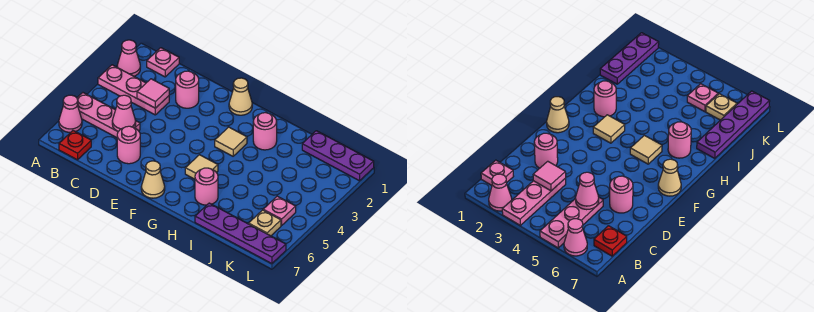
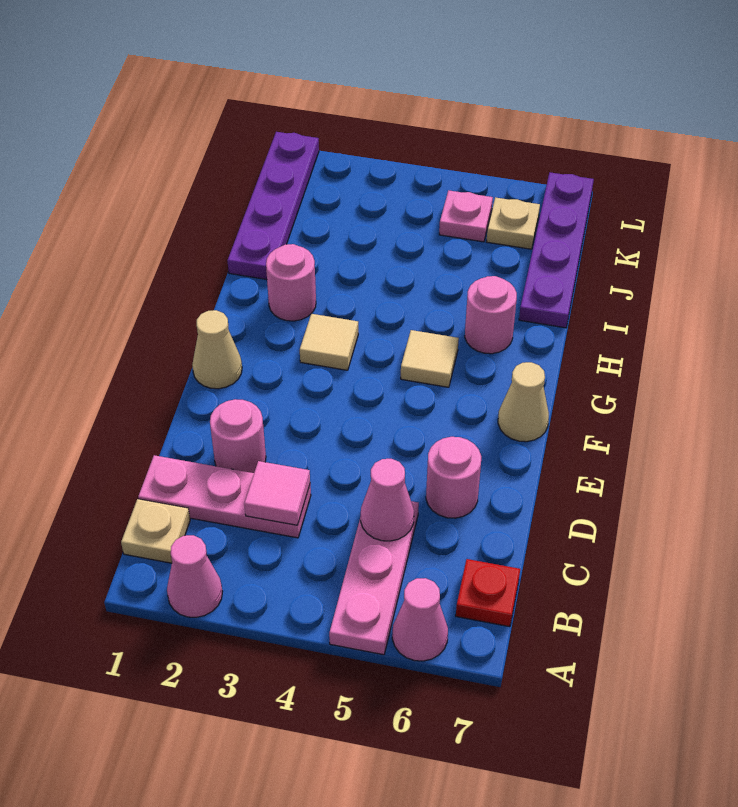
pink plate A3:C3 level 1 -> pink plate C1:C3 level 1
pink plate B1 level 1 -> tan plate B1 level 1
purple plate J1:L1 level 1 -> purple plate I1:L1 level 1

